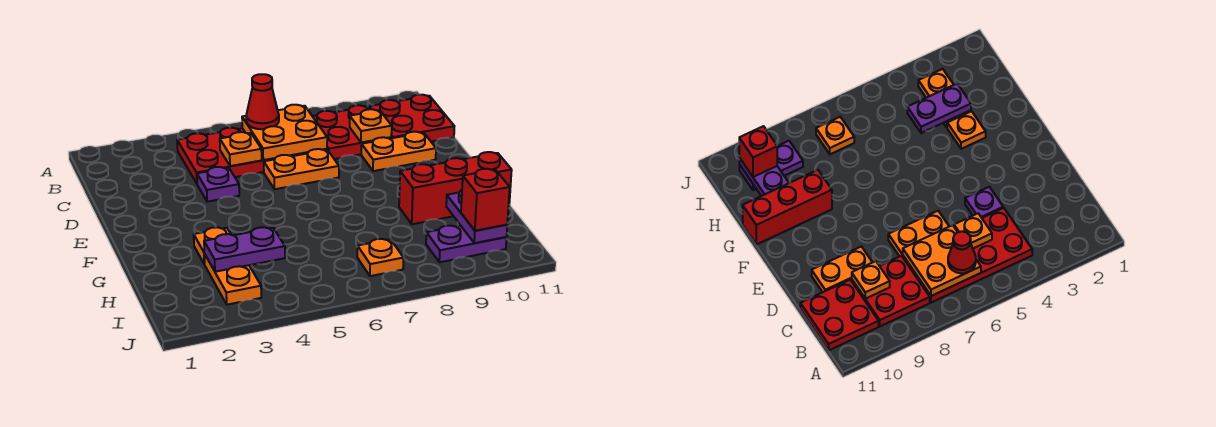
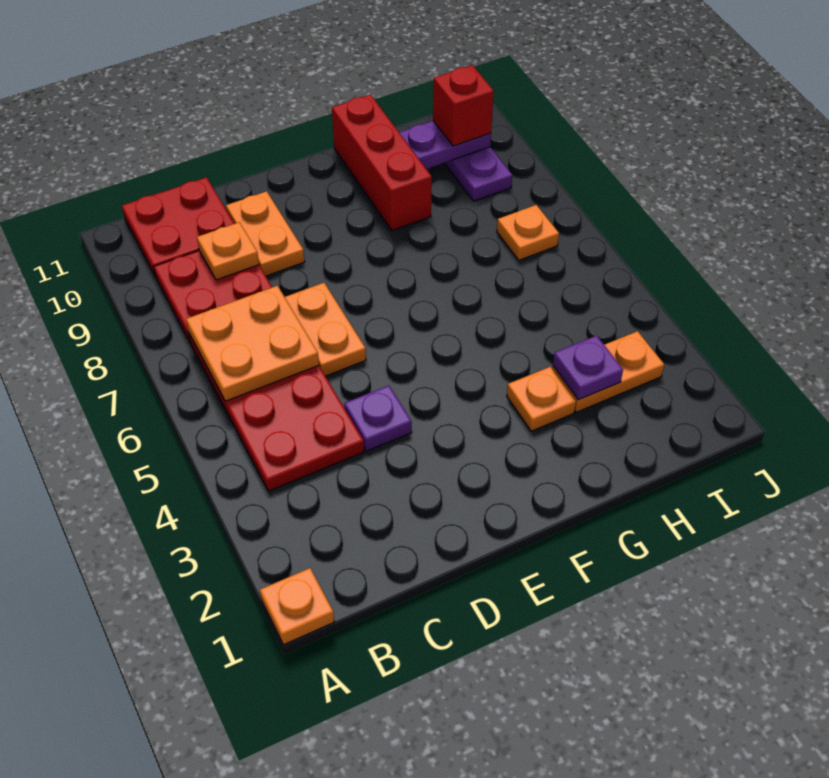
red cone B6 level 3 -> none
orange plate C5 level 2 -> orange plate A1 level 1
purple plate H3:H4 level 2 -> purple plate H3 level 2

